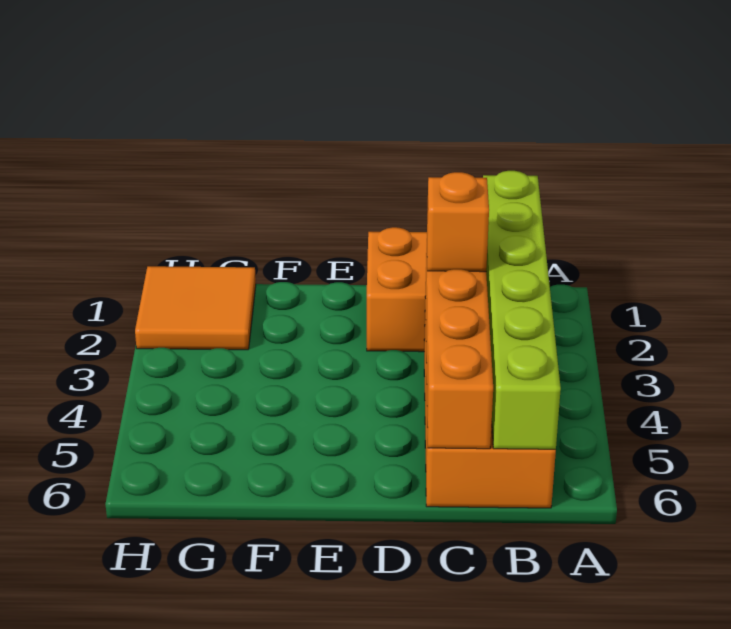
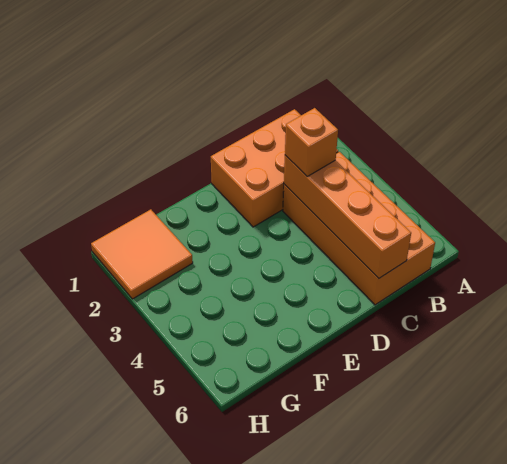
lime brick B1:B6 level 2 -> none

